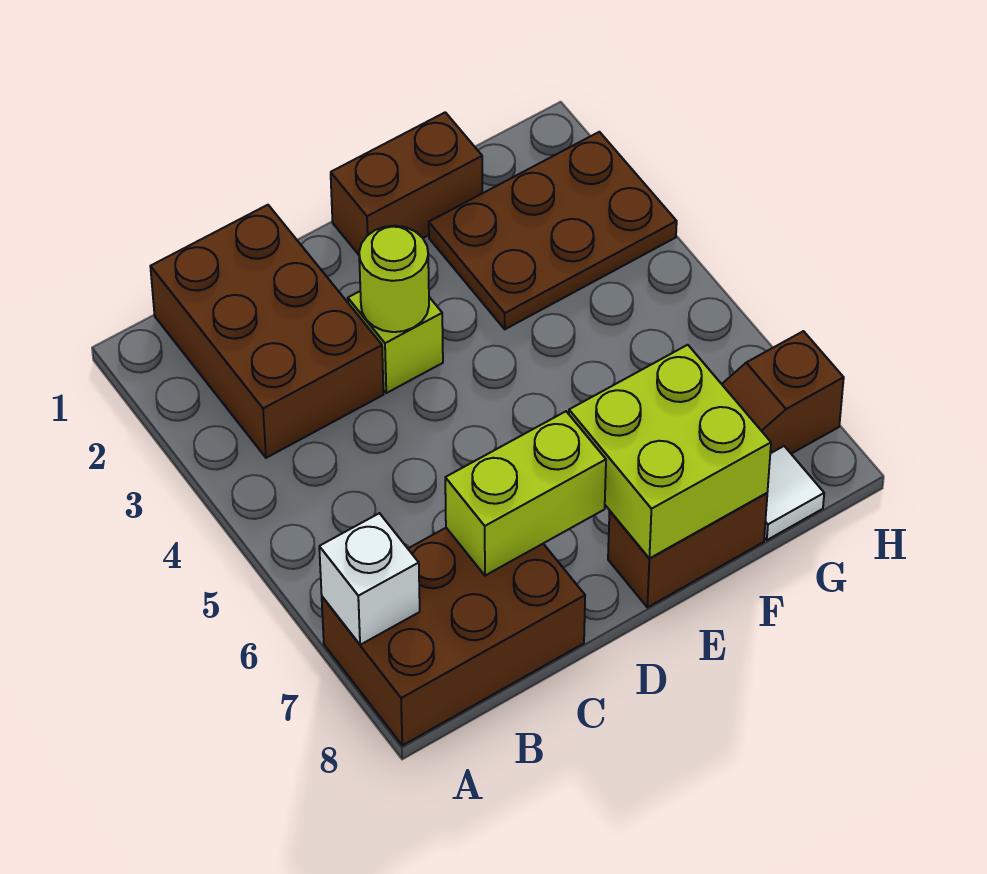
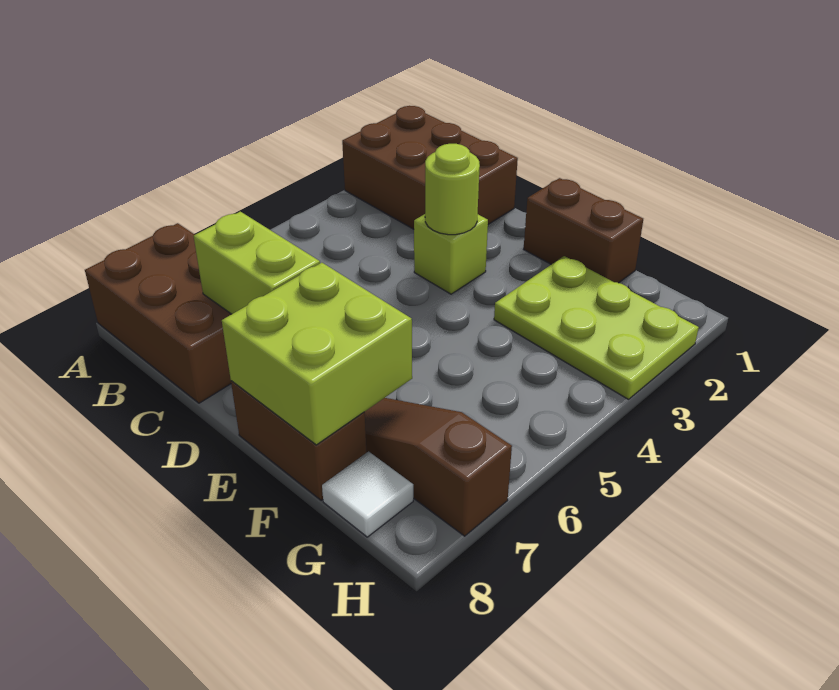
white brick A7 level 2 -> none
brown brick B1:C3 level 1 -> brown brick A1:C2 level 1
brown plate F2:H3 level 1 -> lime plate F2:H3 level 1

